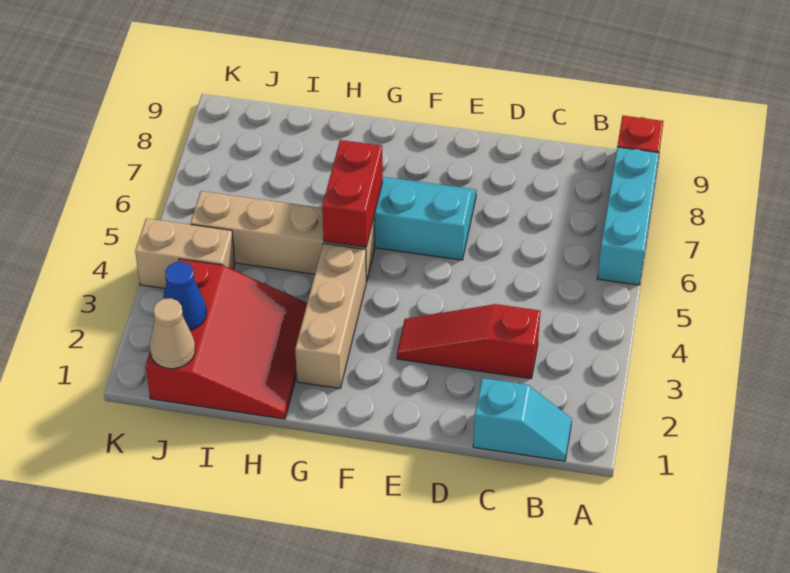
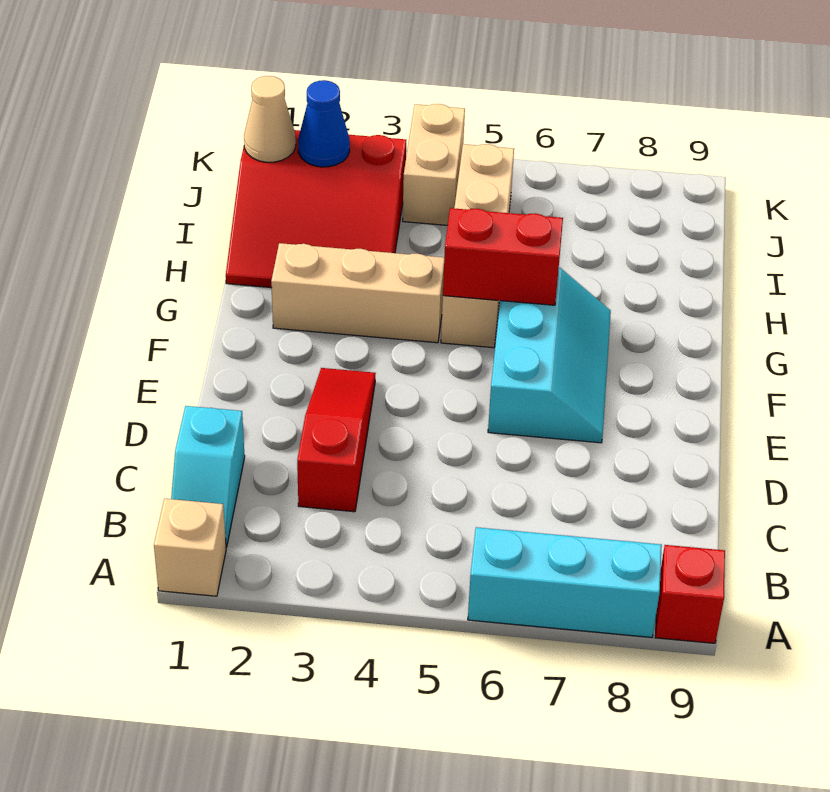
none -> tan brick A1 level 1

